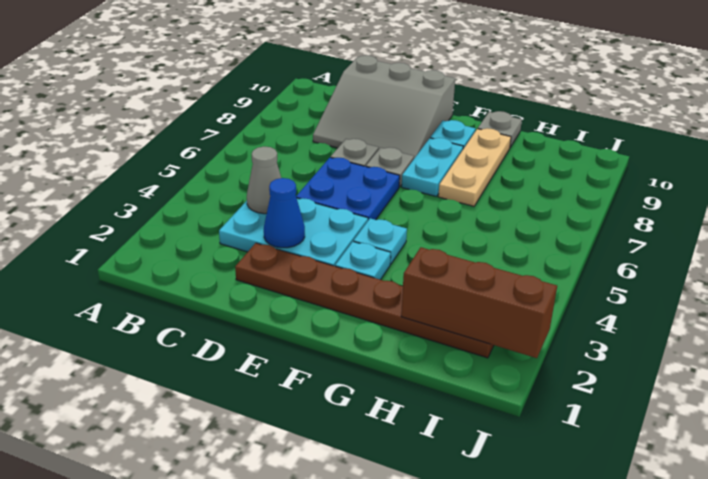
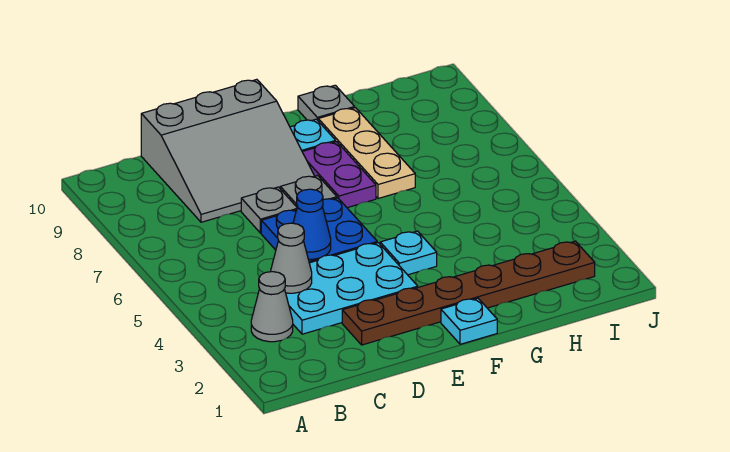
none -> grey cone B3 level 1
blue cone D3 level 2 -> blue cone D5 level 2
cyan plate F3 level 1 -> cyan plate F1 level 1
cyan plate F7:F8 level 1 -> purple plate F7:F8 level 1
brown brick H2:J2 level 2 -> none

